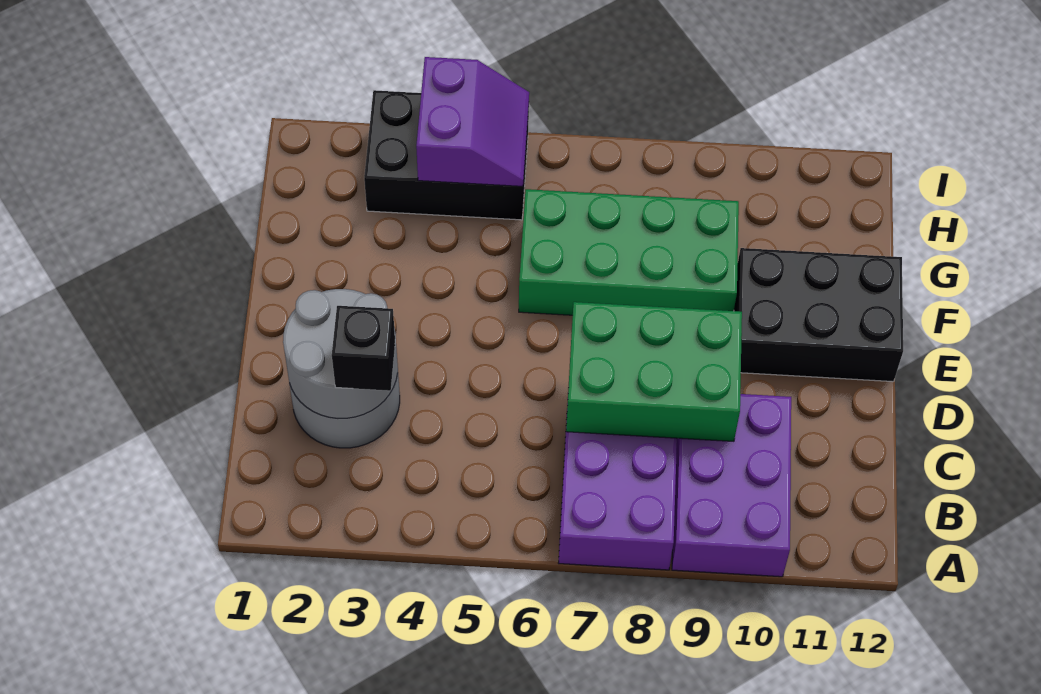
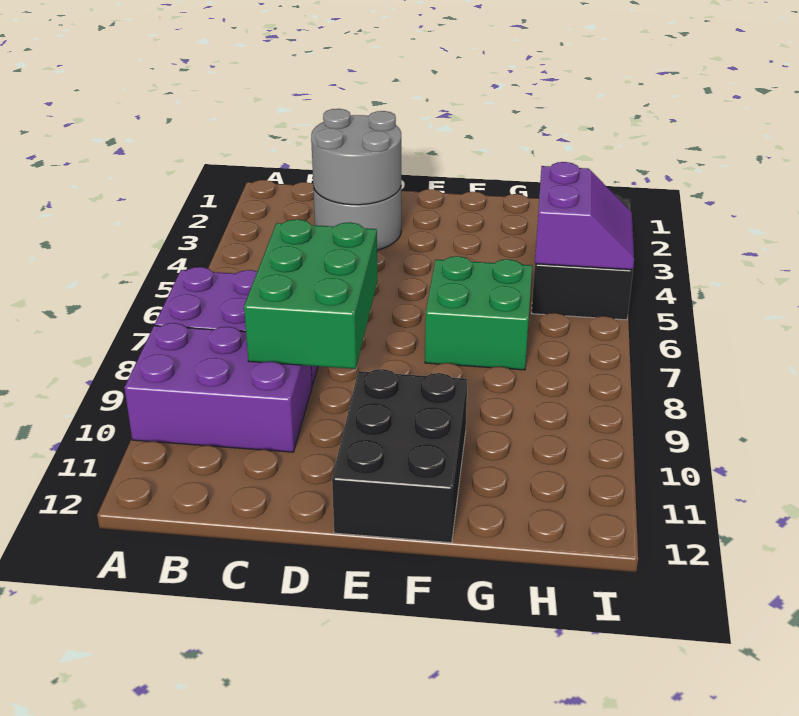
black brick C3 level 3 -> none
green brick F6:G9 level 1 -> green brick F6:G7 level 1
purple slope H4:I5 level 2 top 4 -> purple slope H4:I5 level 2 top H

